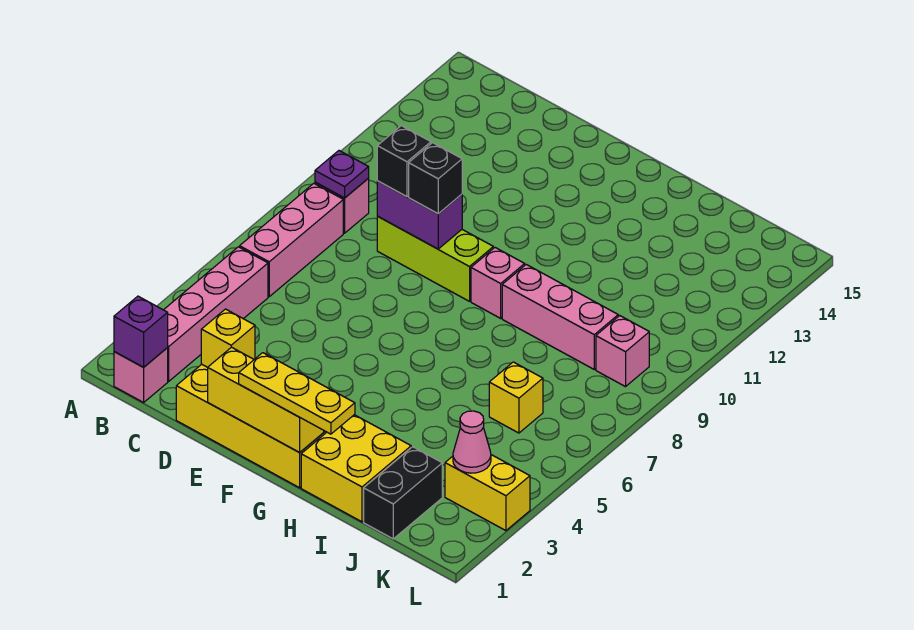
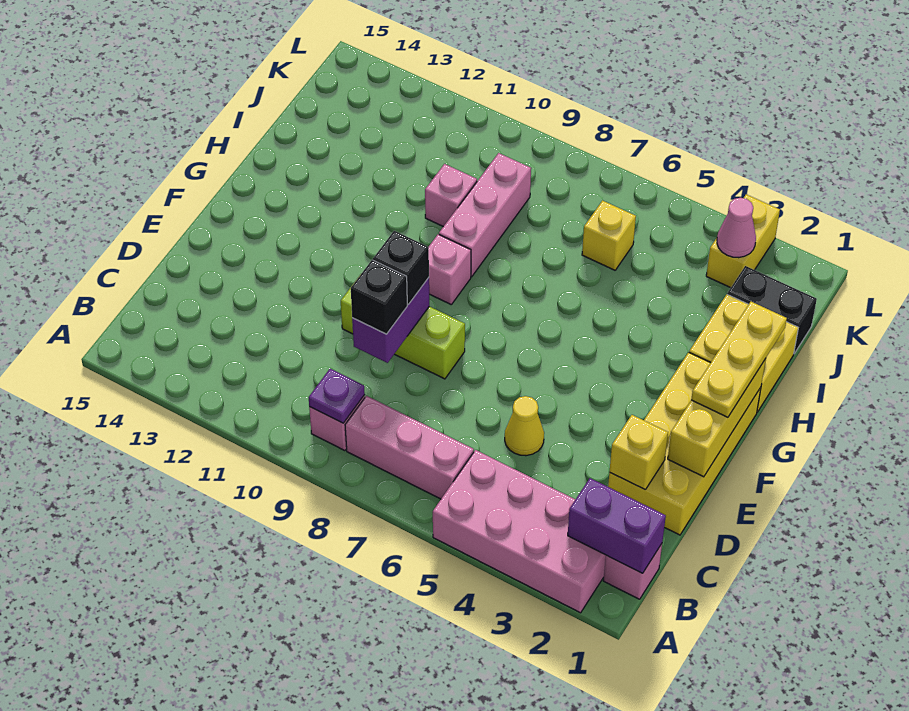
purple brick B1 level 2 -> purple brick B1:B2 level 2
pink brick B2:B5 level 1 -> pink brick A2:B5 level 1
none -> yellow cone D5 level 1
lime brick D9:F9 level 1 -> lime brick E8:E10 level 1
pink brick K9 level 1 -> pink brick I10 level 1

